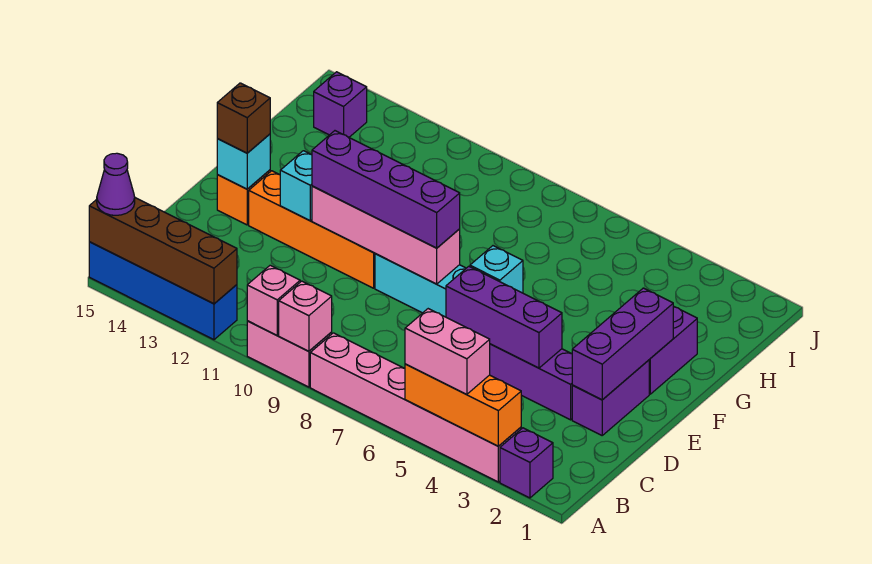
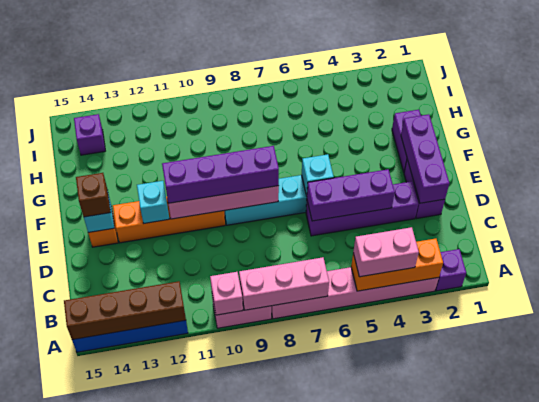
pink brick A9 level 2 -> pink brick A7:A9 level 2
purple cone A15 level 3 -> none

